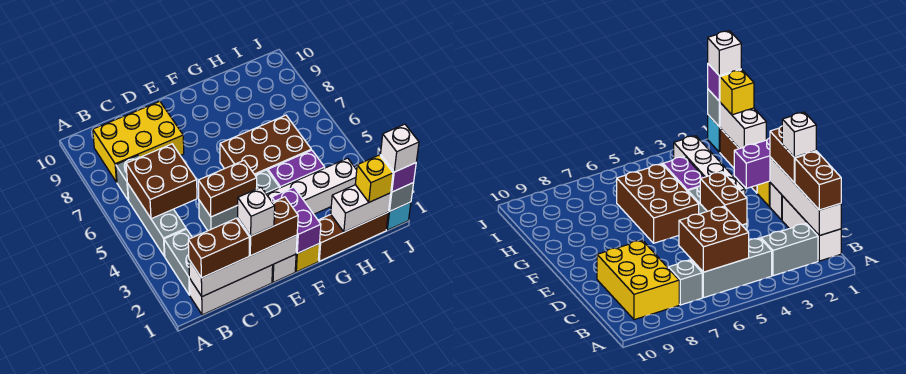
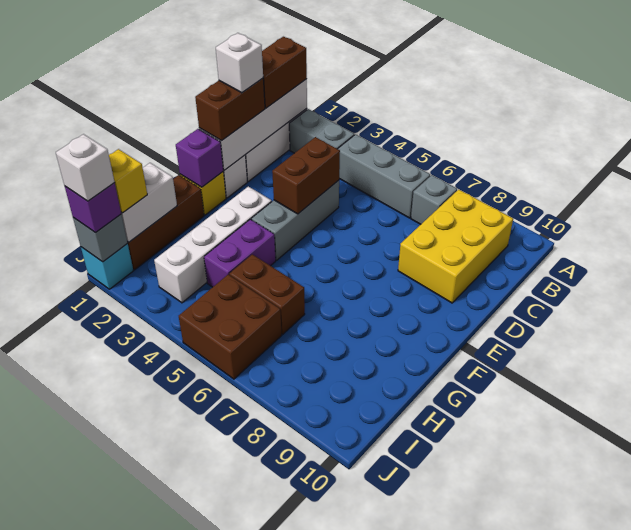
brown brick B5:C6 level 2 -> brown brick I5:J6 level 1
purple brick F1:F2 level 2 -> purple brick F1 level 2
brown brick F5:H6 level 1 -> brown brick H5:H6 level 1

